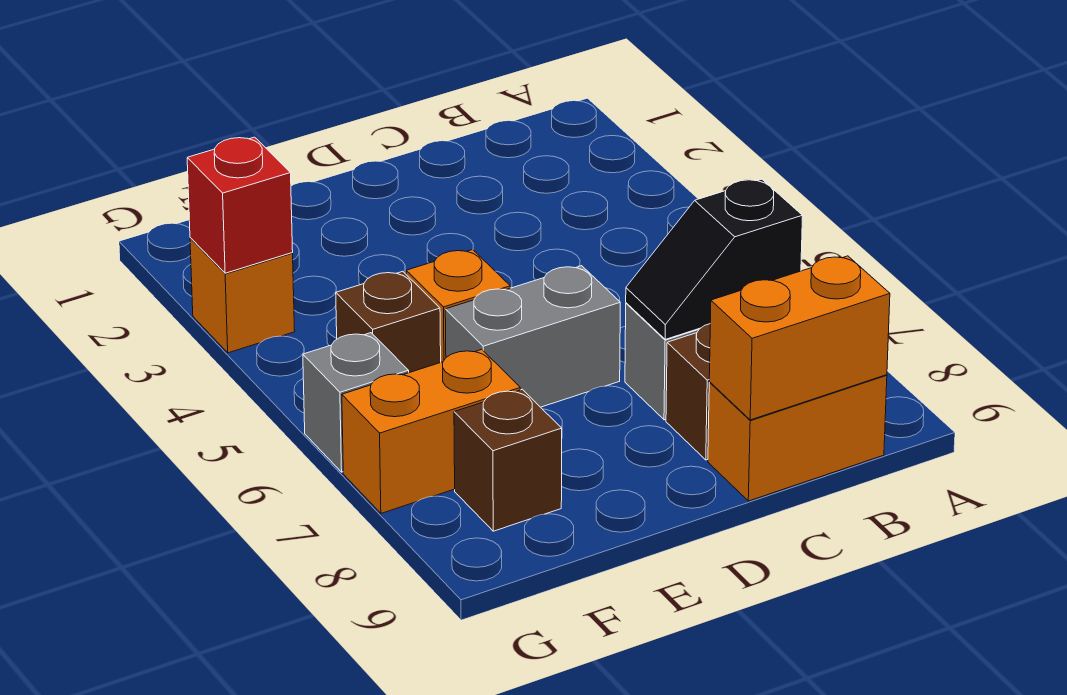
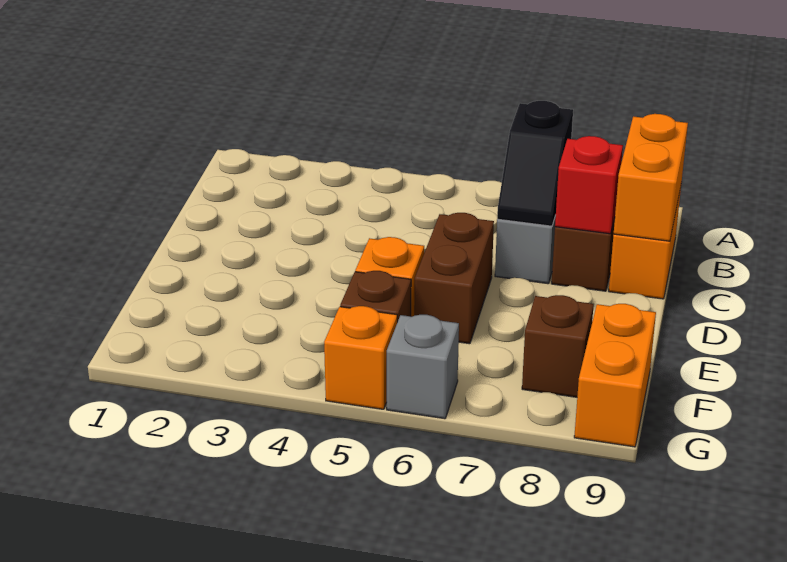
grey brick D6:E6 level 1 -> brown brick D6:E6 level 1
orange brick F7:G7 level 1 -> orange brick F9:G9 level 1
orange brick G3 level 1 -> orange brick G5 level 1
red brick G3 level 2 -> red brick C8 level 2

